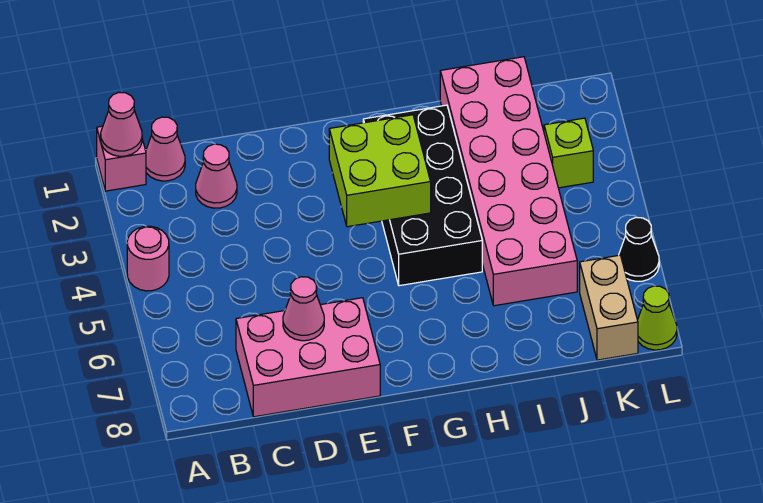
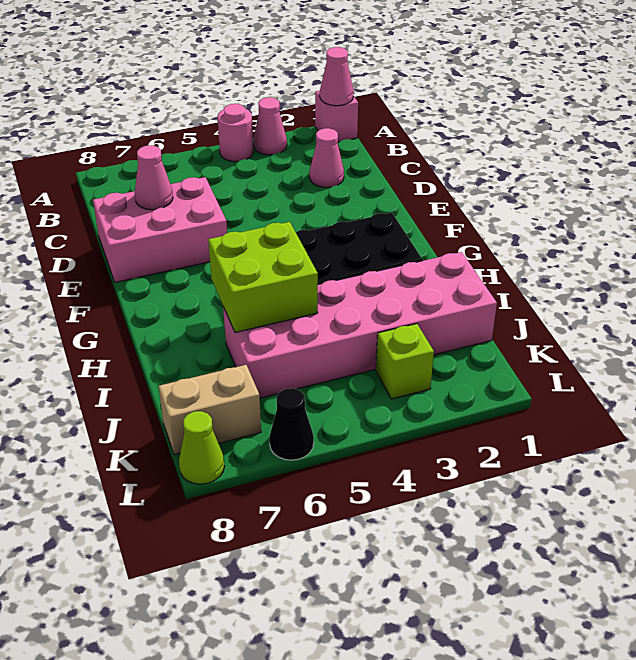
pink cone B1 level 1 -> pink cone A3 level 1
pink brick C7:E8 level 1 -> pink brick D6:E8 level 1
lime brick F3:G4 level 2 -> lime brick H5:I6 level 2

